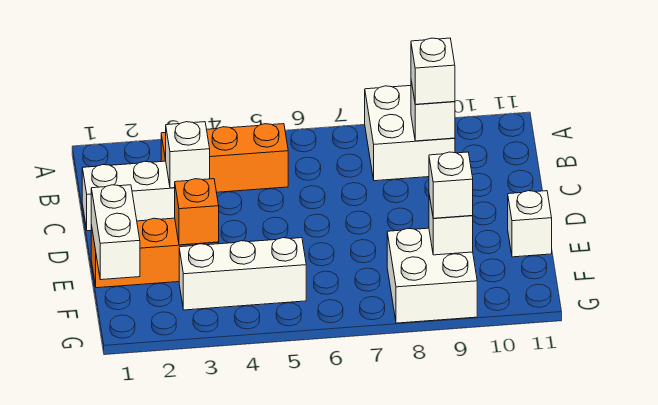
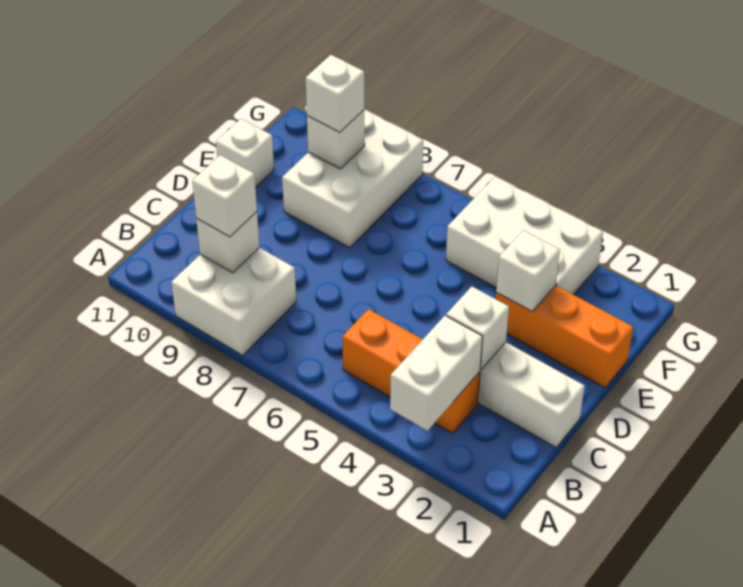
white brick E1:F1 level 2 -> white brick A3:B3 level 2
orange brick E3 level 2 -> white brick E3 level 2
white brick F3:F5 level 1 -> white brick F3:G5 level 1
white brick F8:G9 level 1 -> white brick E8:G9 level 1

